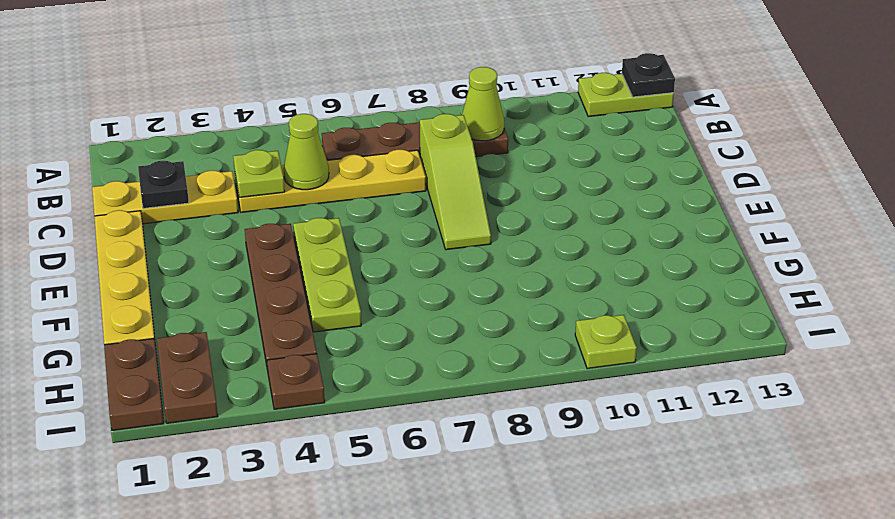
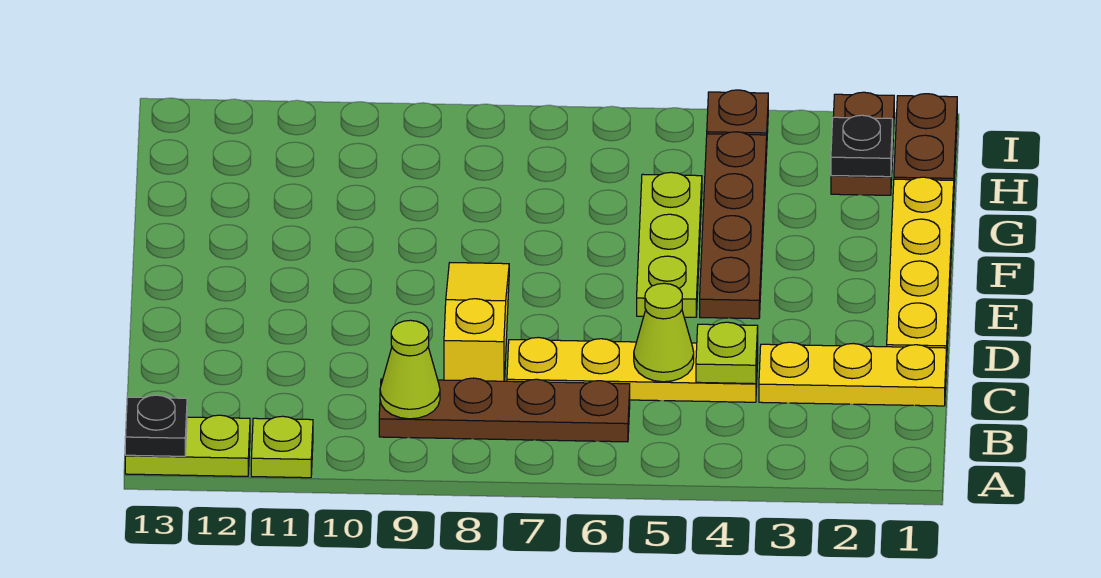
black plate C2 level 2 -> black plate H2 level 2
lime slope C8:E8 level 1 top C -> yellow slope C8:E8 level 1 top C
lime plate I10 level 1 -> lime plate A11 level 1

